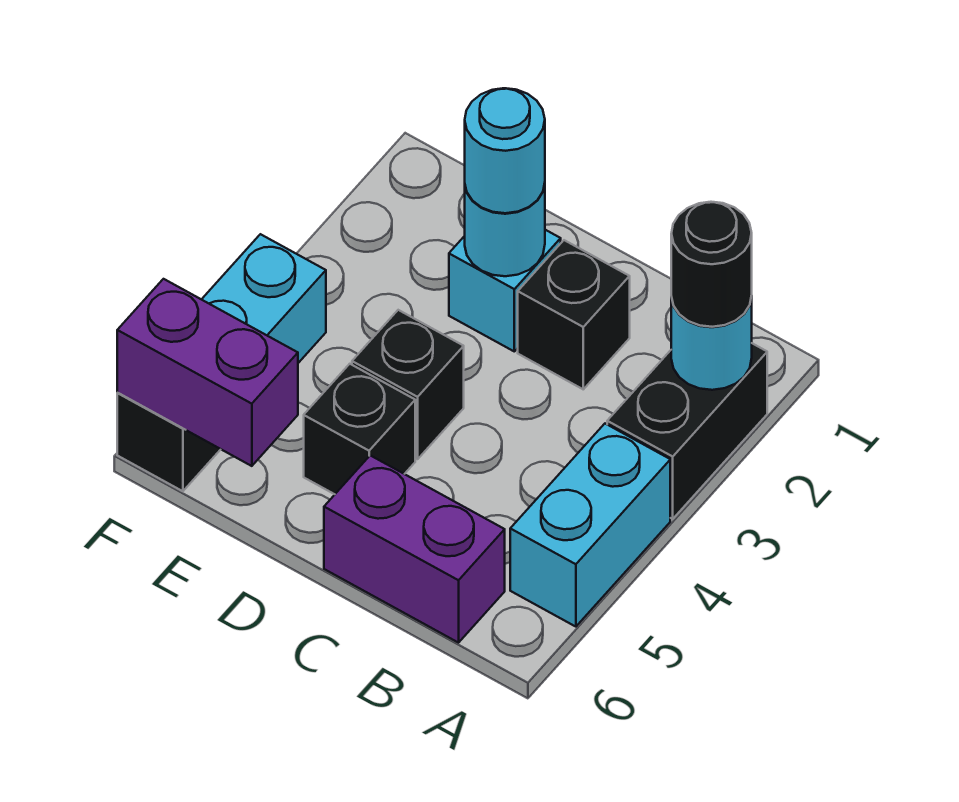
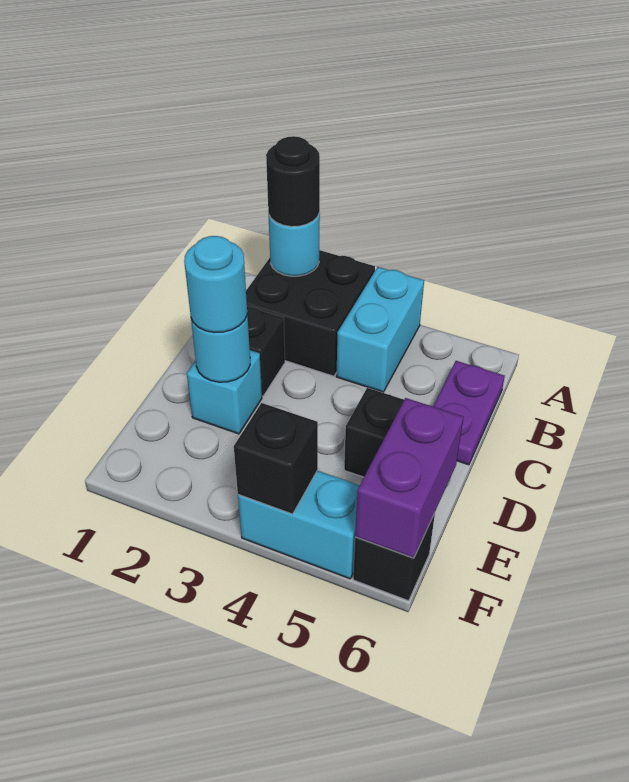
black brick A2:A3 level 1 -> black brick A2:B3 level 1
cyan brick A4:A5 level 1 -> cyan brick A4:B4 level 1
purple brick B6:C6 level 1 -> purple plate B6:C6 level 1
black brick D4 level 1 -> black brick F4 level 2

